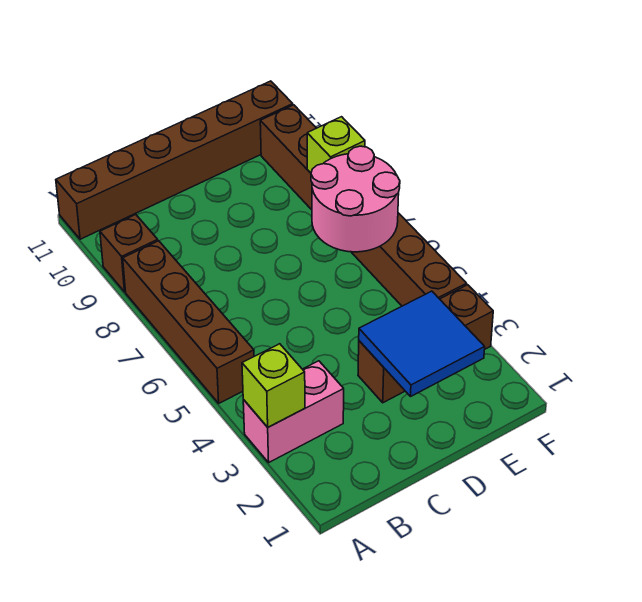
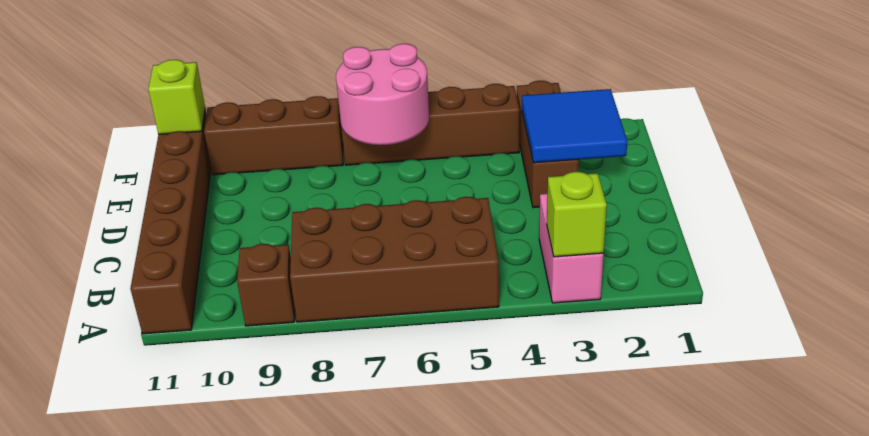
brown brick A5:A8 level 1 -> brown brick A5:B8 level 1
lime brick F8 level 2 -> lime brick F11 level 2

